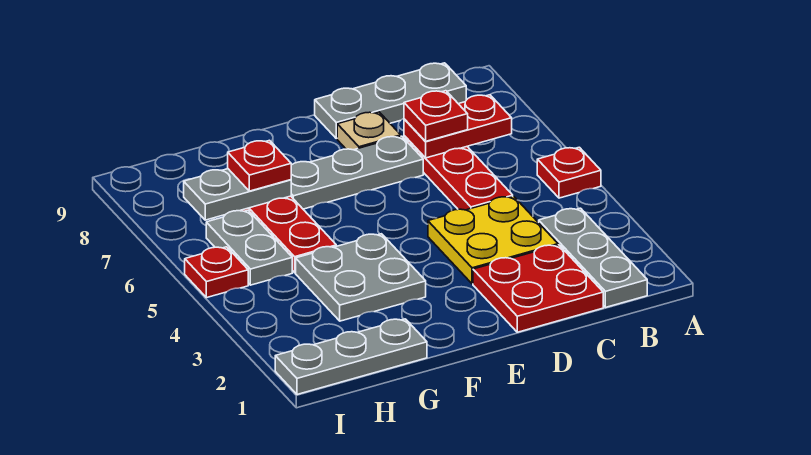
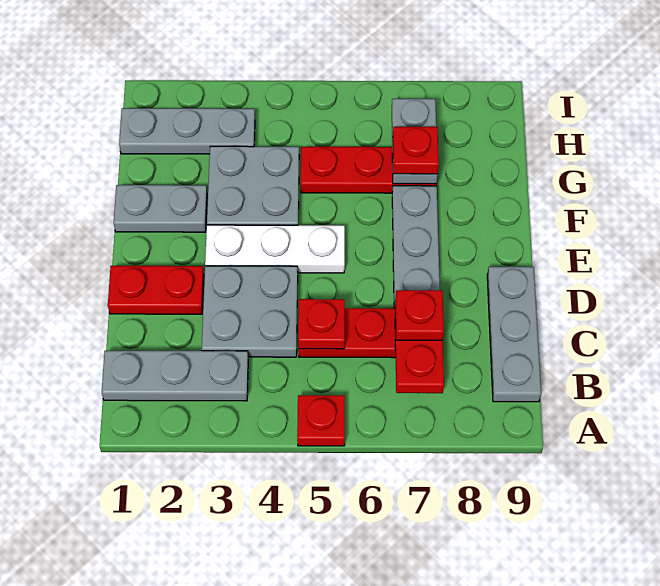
red plate C1:D2 level 1 -> red plate D1:D2 level 1
yellow plate C3:D4 level 1 -> grey plate C3:D4 level 1
tan plate D8 level 1 -> none
none -> white plate E3:E5 level 1
grey plate G1:I1 level 1 -> grey plate H1:H3 level 1
grey plate H5:H6 level 1 -> grey plate F1:F2 level 1
red plate I5 level 1 -> red plate C5 level 2

